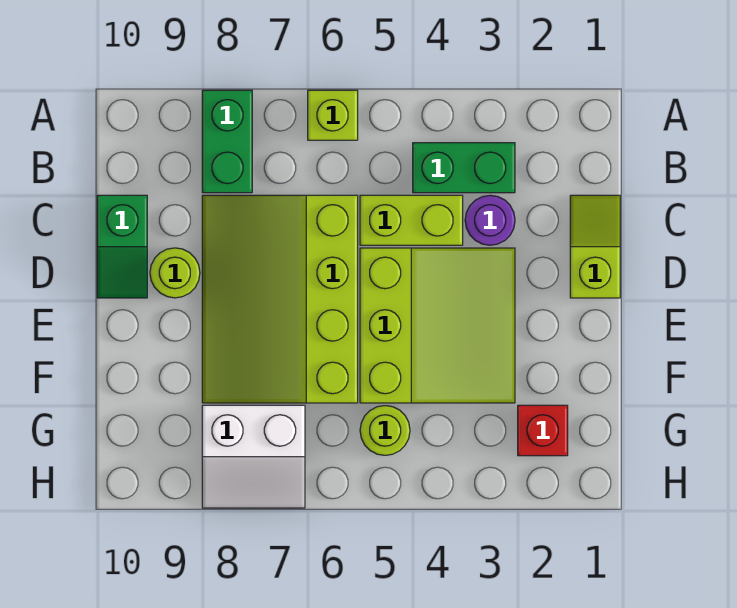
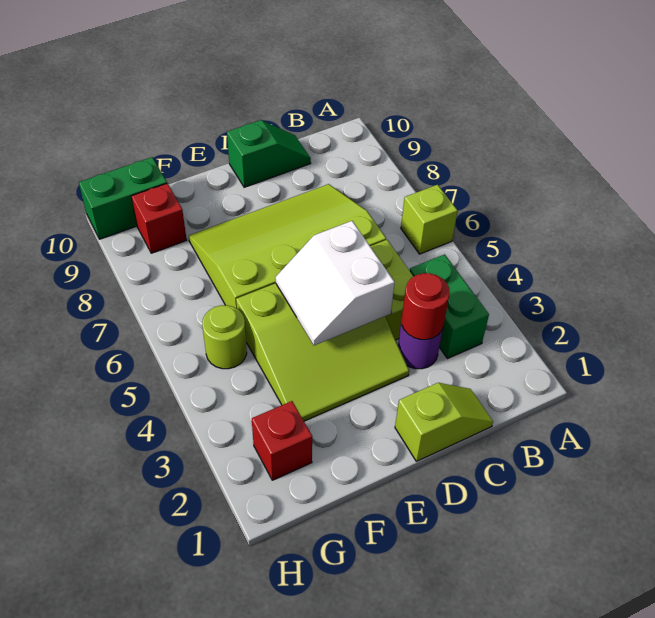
green brick A8:B8 level 1 -> green brick G10:H10 level 1
none -> red round brick C3 level 2
green slope C10:D10 level 1 top C -> green slope C10:D10 level 1 top D
lime round brick D9 level 1 -> none
white slope G7:H8 level 1 top G -> white slope D4:E5 level 2 top D
none -> red brick G9 level 1

